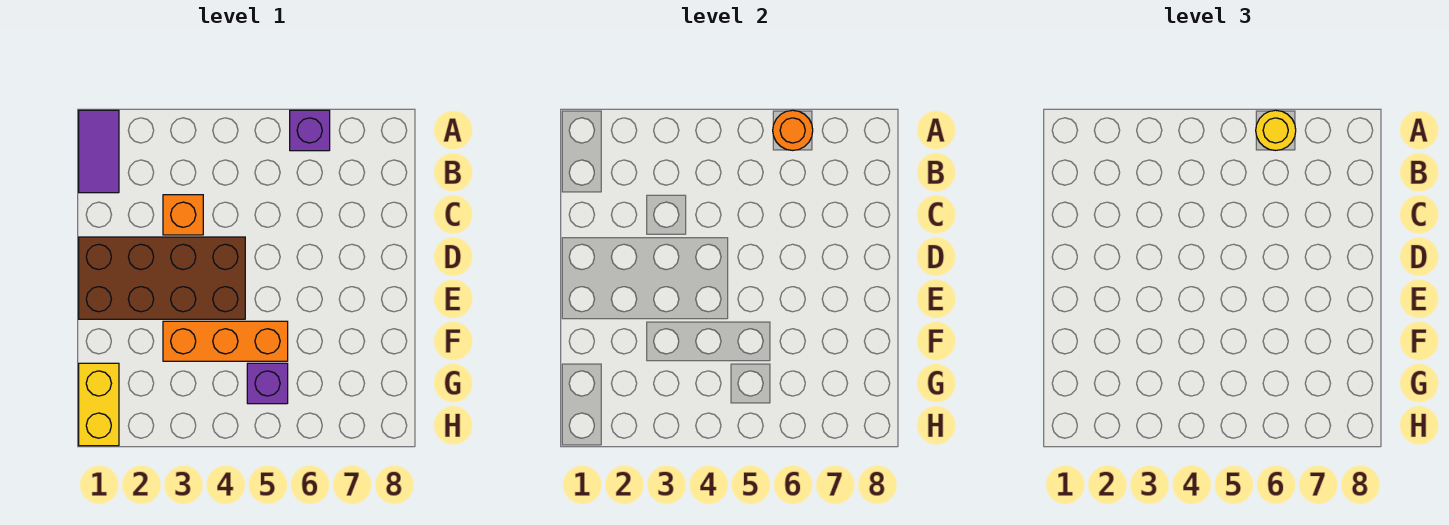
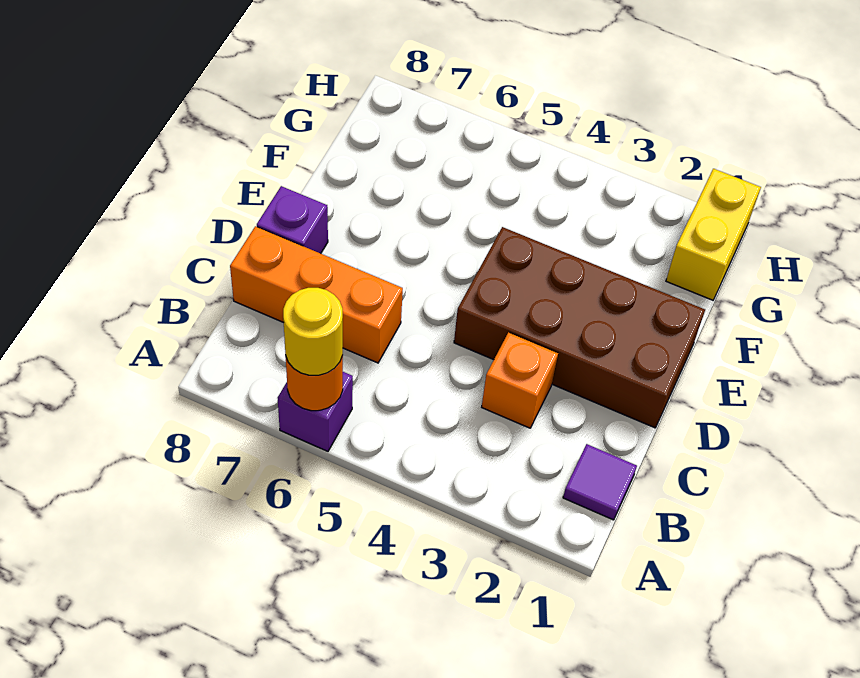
purple tile A1:B1 level 1 -> purple tile B1 level 1
orange brick F3:F5 level 1 -> orange brick C6:C8 level 1
purple brick G5 level 1 -> purple brick D8 level 1

